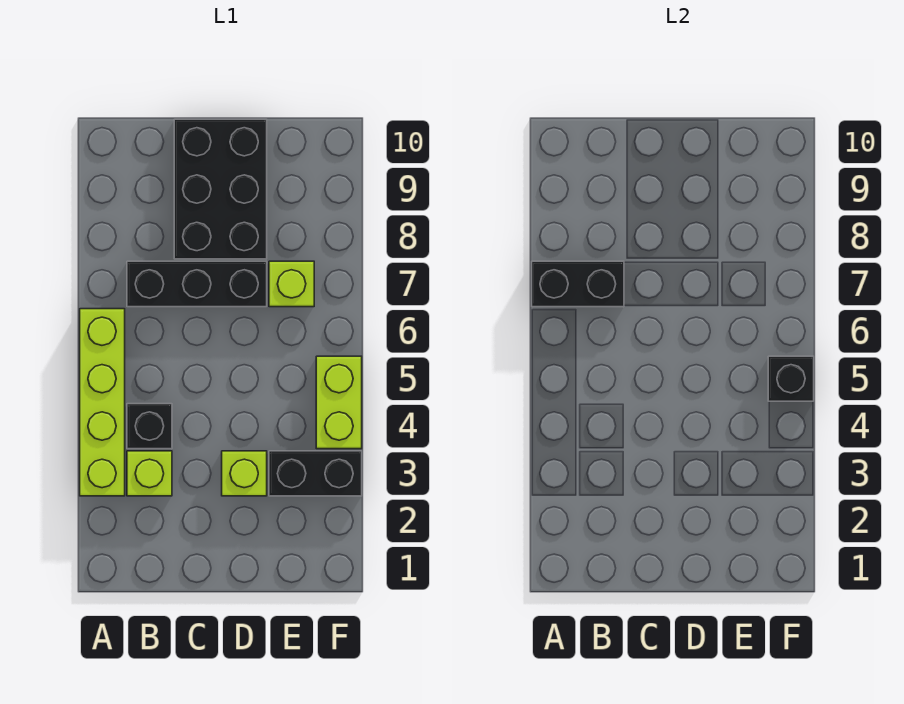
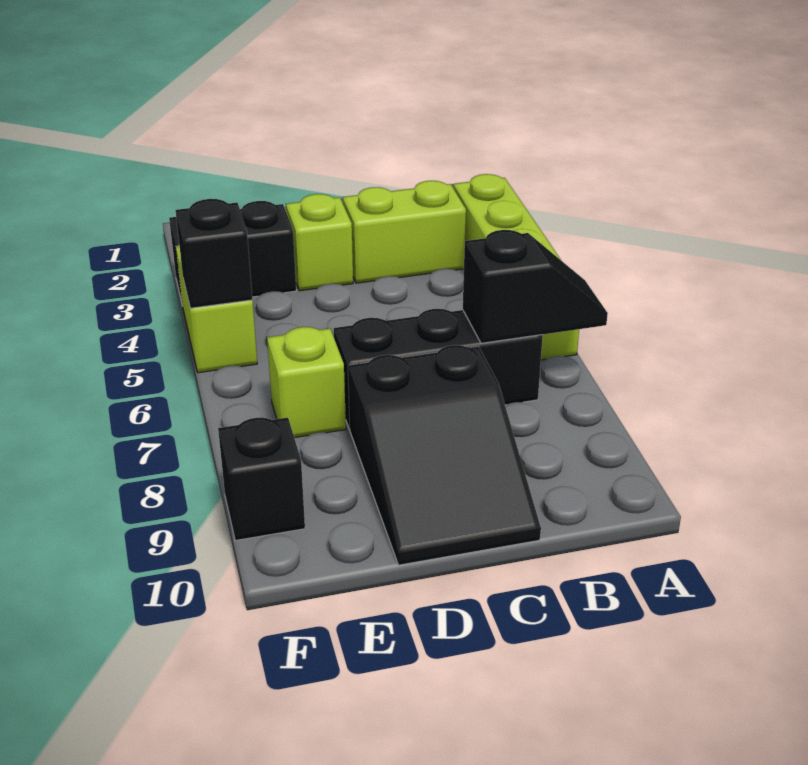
black brick A7:B7 level 2 -> black slope A7:B7 level 2 top B
lime brick B3 level 1 -> lime brick B3:C3 level 1
black brick B4 level 1 -> black brick F9 level 1
black brick C8:D10 level 1 -> black slope C8:D10 level 1 top 8

